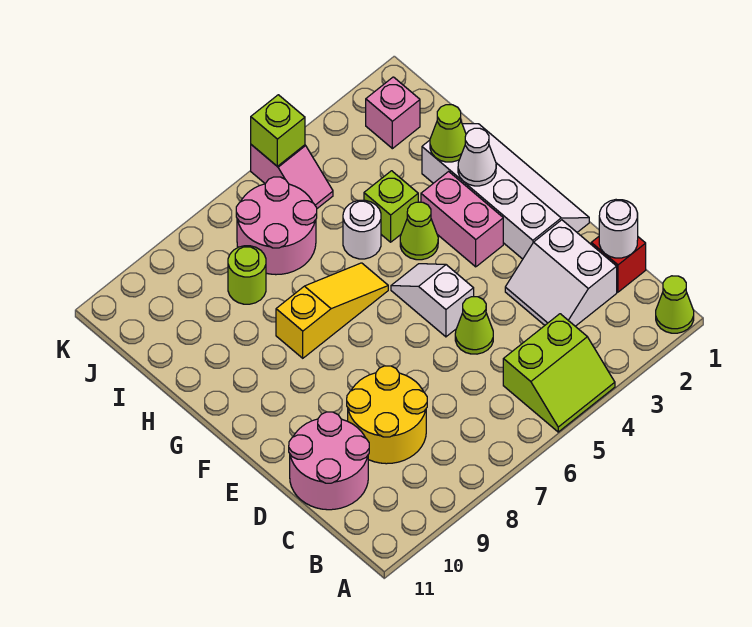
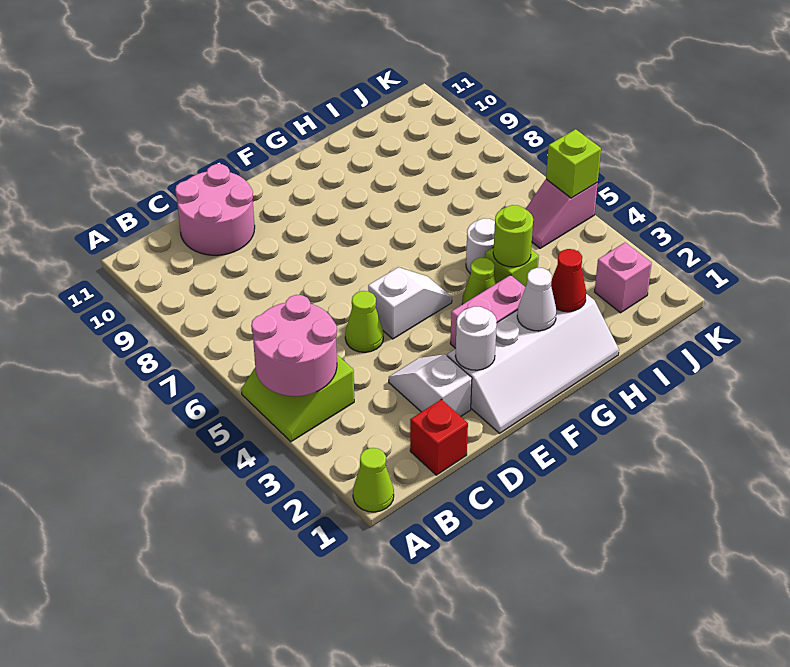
white round brick C1 level 2 -> white round brick E2 level 2
white slope C2:D3 level 1 top 2 -> white slope D2:D3 level 1 top 2
yellow round brick C8:D9 level 1 -> none
yellow slope G6:G8 level 1 top 8 -> none
lime cone H2 level 2 -> red cone H2 level 2
pink round brick I6:J7 level 1 -> pink round brick A4:B5 level 2
lime round brick I8 level 1 -> lime round brick H4 level 2

